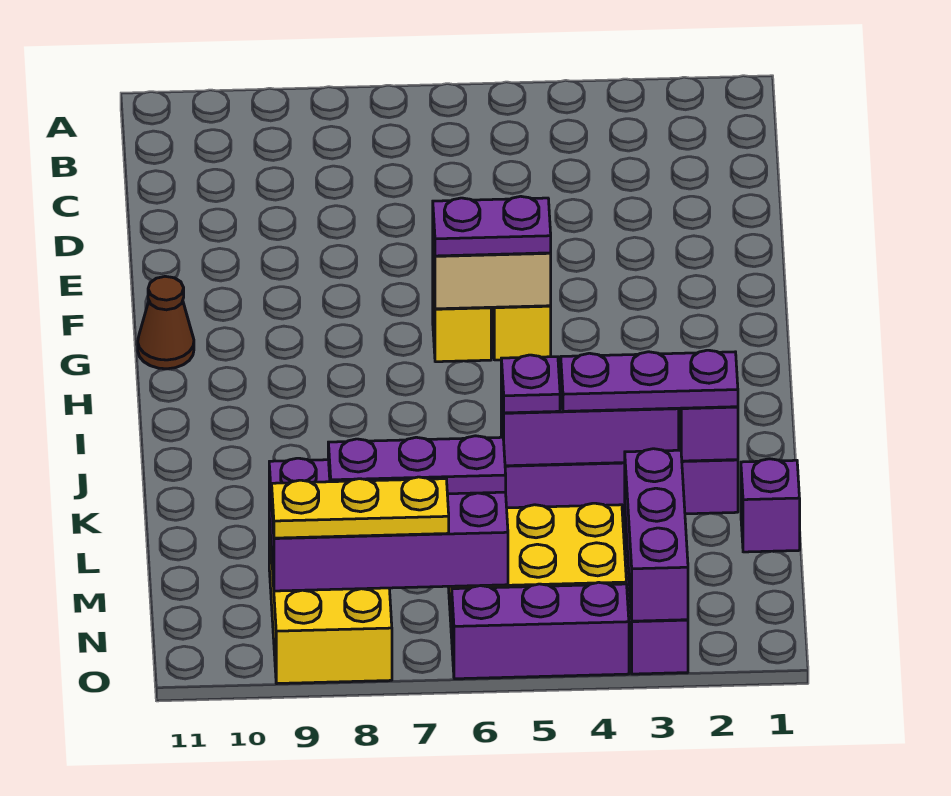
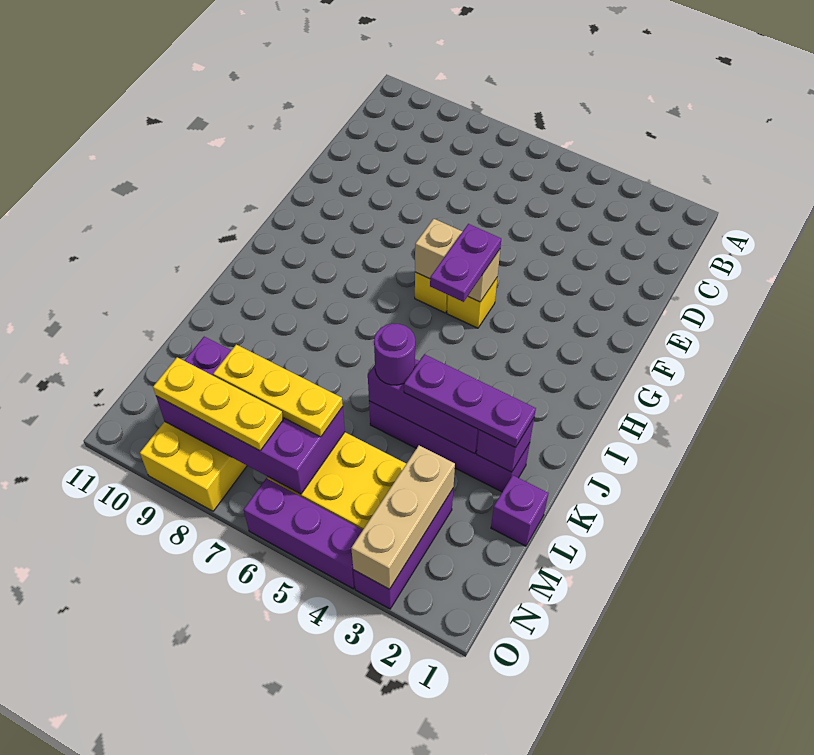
purple plate G5:G6 level 3 -> purple plate G5:H5 level 3
brown cone G11 level 1 -> none
purple plate K5 level 3 -> purple round brick K5 level 3
purple brick M3:O3 level 2 -> tan brick M3:O3 level 2
purple plate M6:M8 level 3 -> yellow plate M6:M8 level 3

